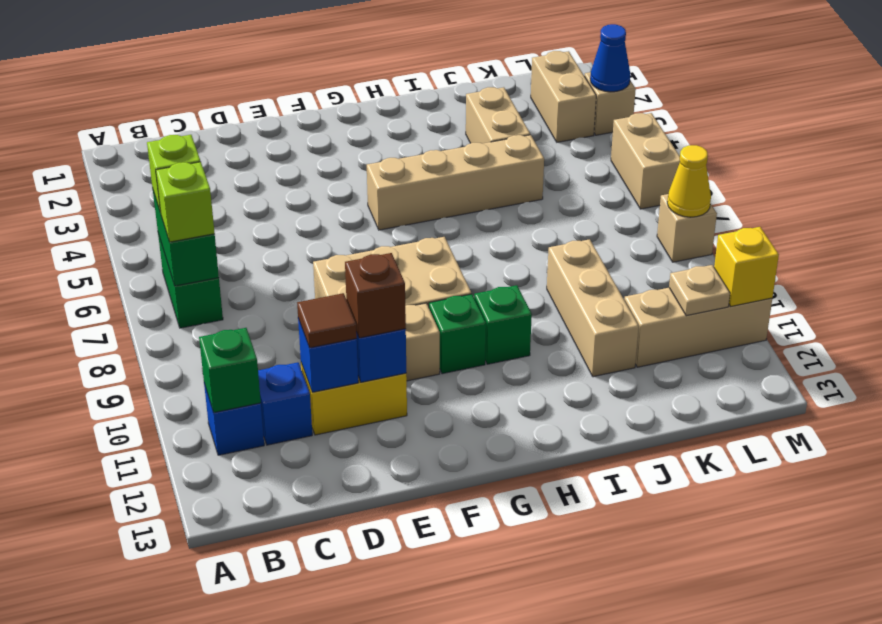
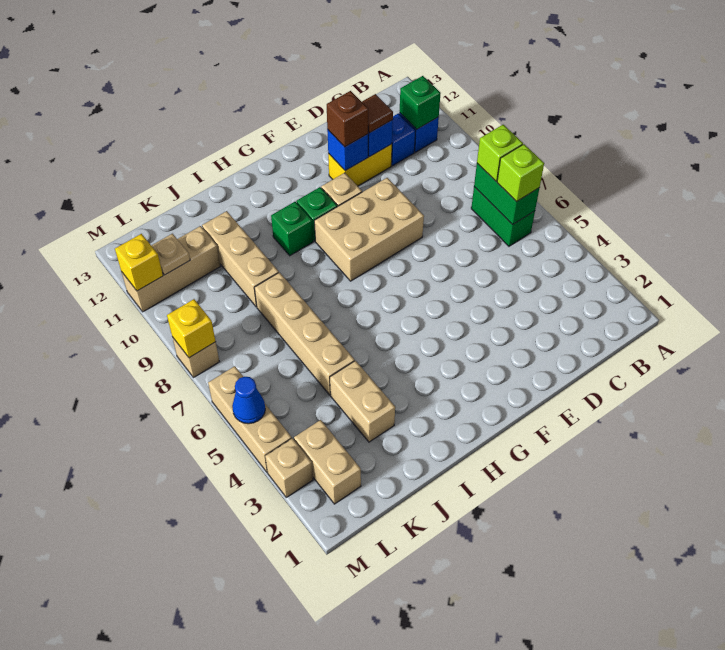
tan brick G5:J5 level 1 -> tan brick J5:J8 level 1
blue cone M3 level 2 -> blue cone M5 level 2
tan brick M5:M6 level 1 -> tan brick M4:M6 level 1
yellow cone M8 level 2 -> yellow brick M8 level 2

